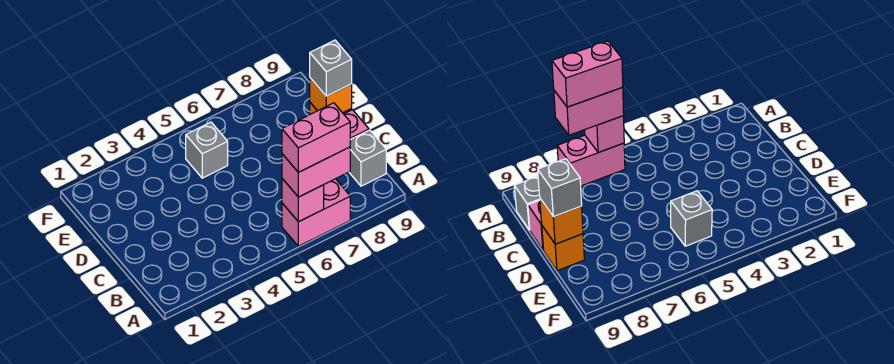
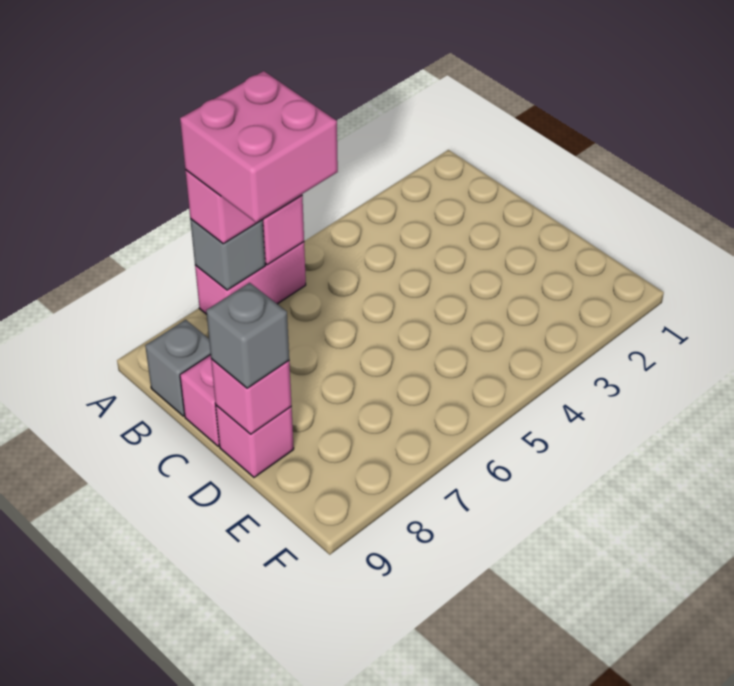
pink brick A6:A7 level 4 -> pink brick A6:B7 level 4
orange brick D9 level 1 -> pink brick D9 level 1
orange brick D9 level 2 -> pink brick D9 level 2
grey brick E5 level 1 -> grey brick A7 level 2

